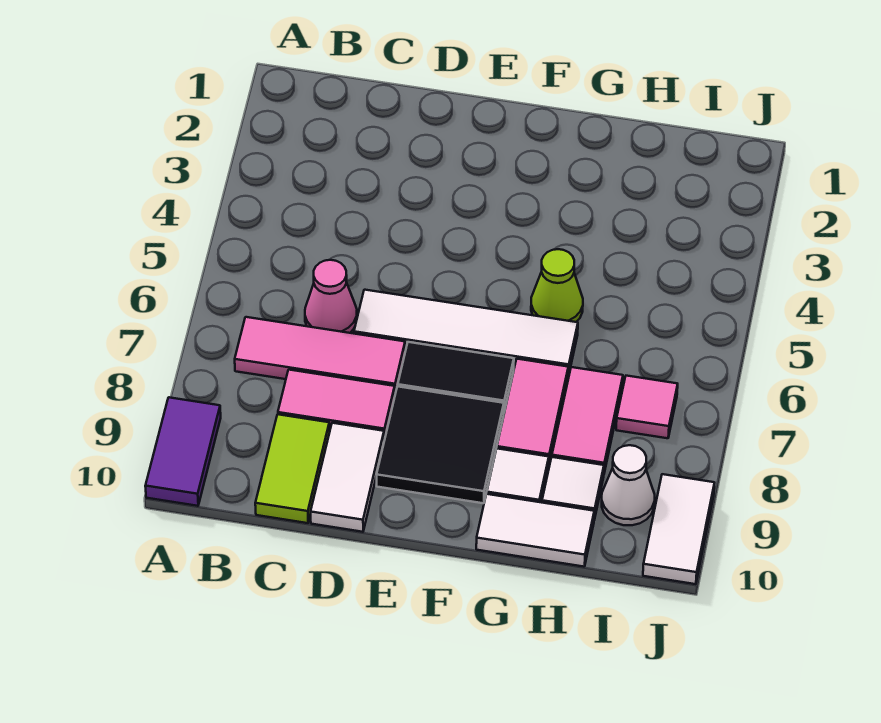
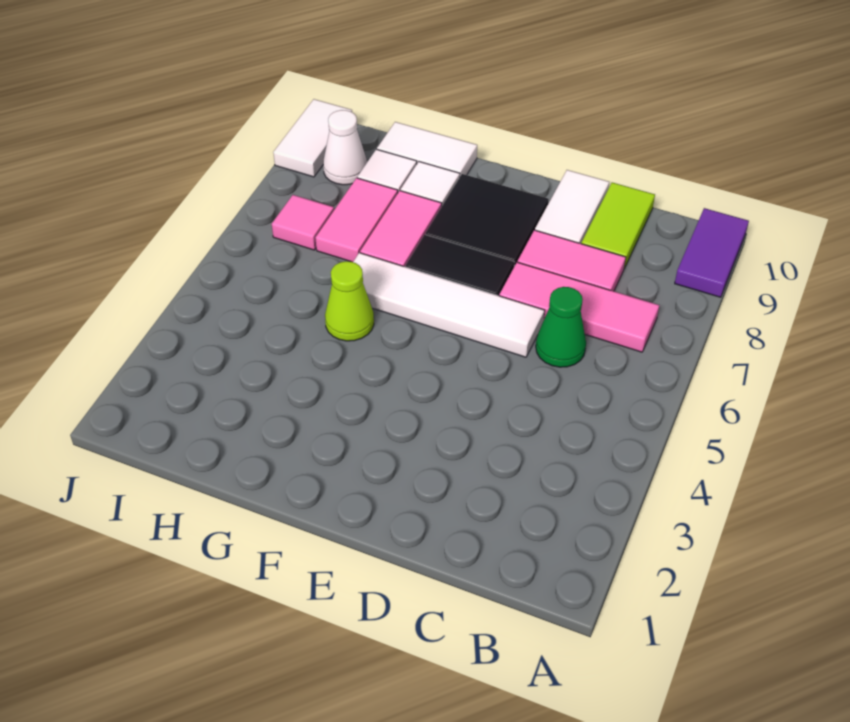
pink cone C6 level 1 -> green cone C6 level 1

